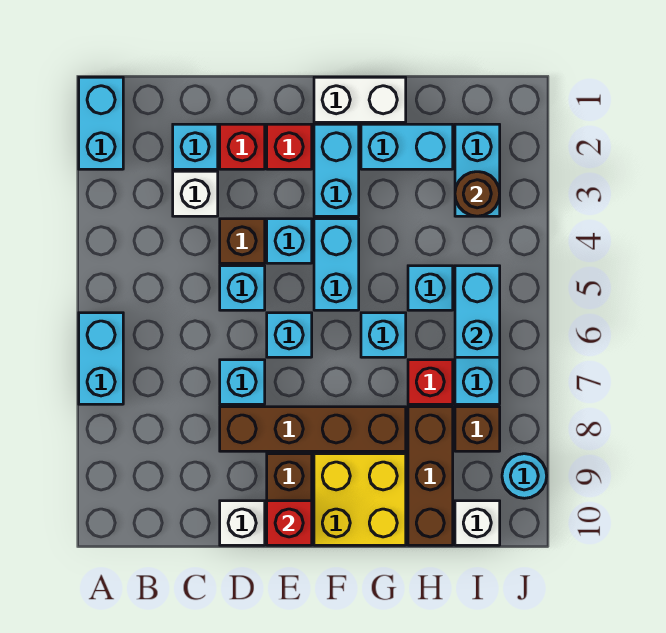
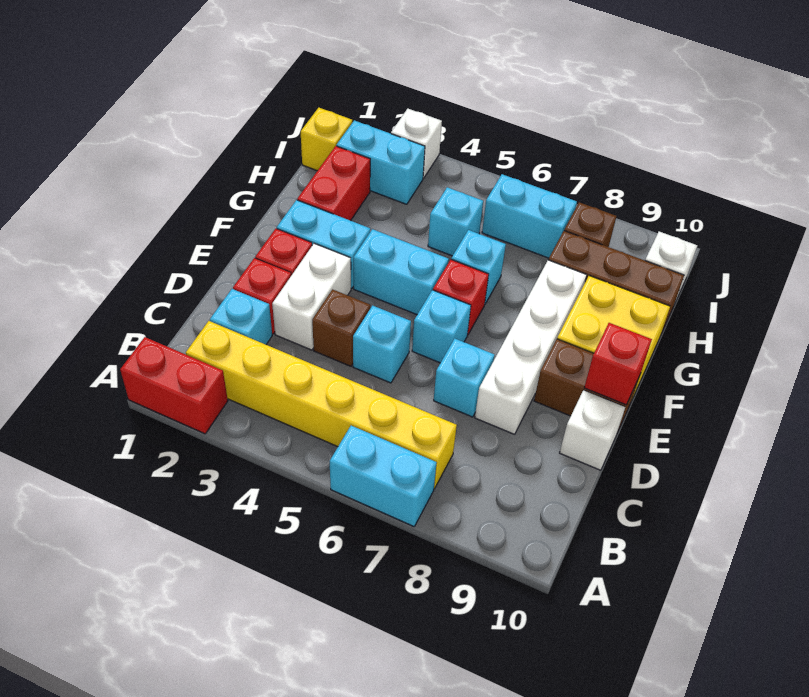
cyan brick A1:A2 level 1 -> red brick A1:A2 level 1
none -> yellow brick B2:B7 level 1
white brick C3 level 1 -> white brick J3 level 1
brown brick D8:G8 level 1 -> white brick D8:G8 level 1
cyan brick E4 level 1 -> none
white brick F1:G1 level 1 -> white brick D3:E3 level 1
cyan brick G2:H2 level 1 -> red brick G2:H2 level 1
red brick H7 level 1 -> red brick F6 level 1
none -> yellow brick I1 level 1
brown round brick I3 level 2 -> none
cyan brick I5:I6 level 2 -> none
cyan round brick J9 level 1 -> none

